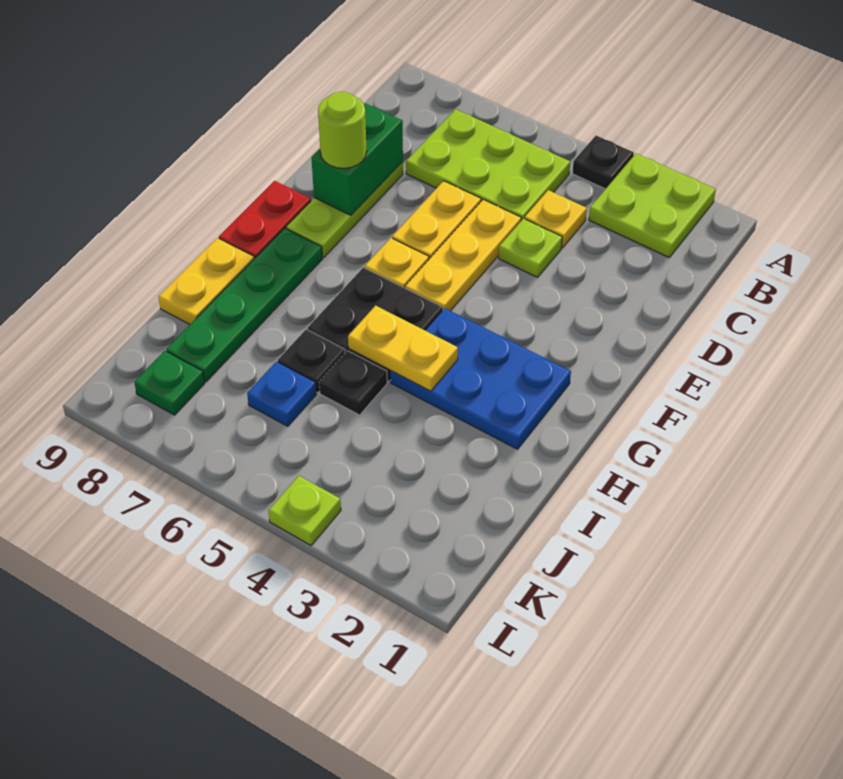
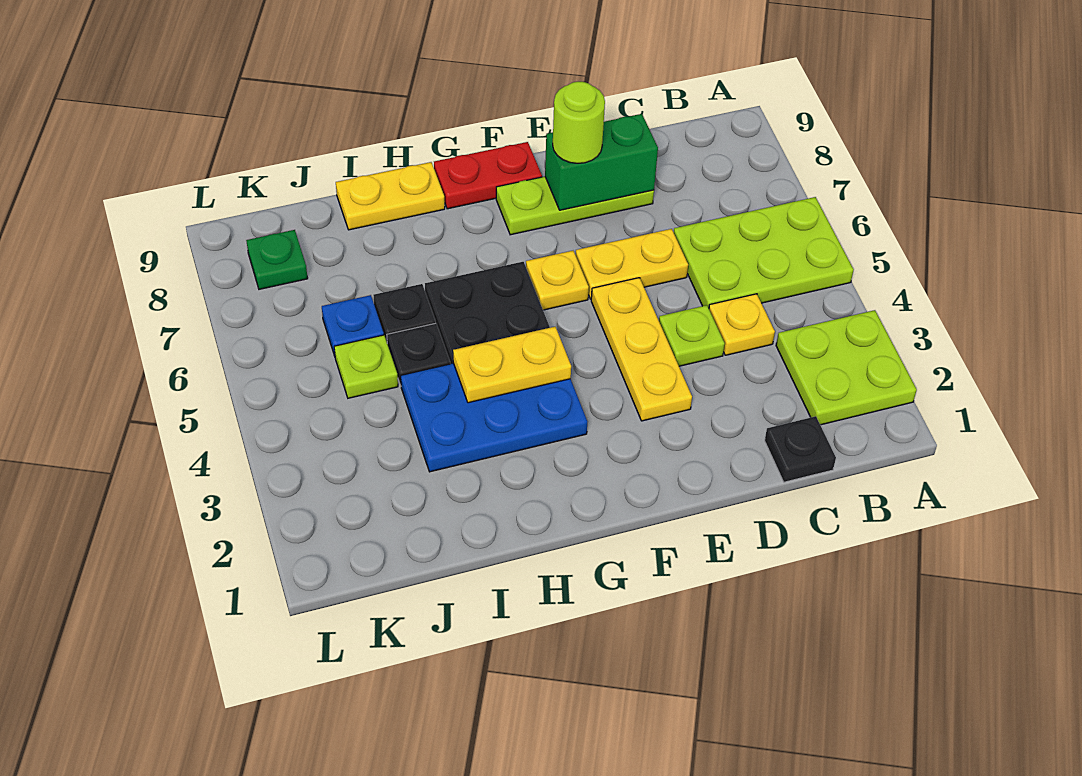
black plate A4 level 1 -> black plate C1 level 1
lime plate B5:C7 level 1 -> lime plate A5:C6 level 1
yellow plate D5:F5 level 1 -> yellow plate E3:E5 level 1
blue plate G2:H4 level 1 -> blue plate G3:I4 level 1
green plate G8:J8 level 1 -> none
yellow plate H4:H5 level 2 -> yellow plate G4:H4 level 2
lime plate L4 level 1 -> lime plate J5 level 1

